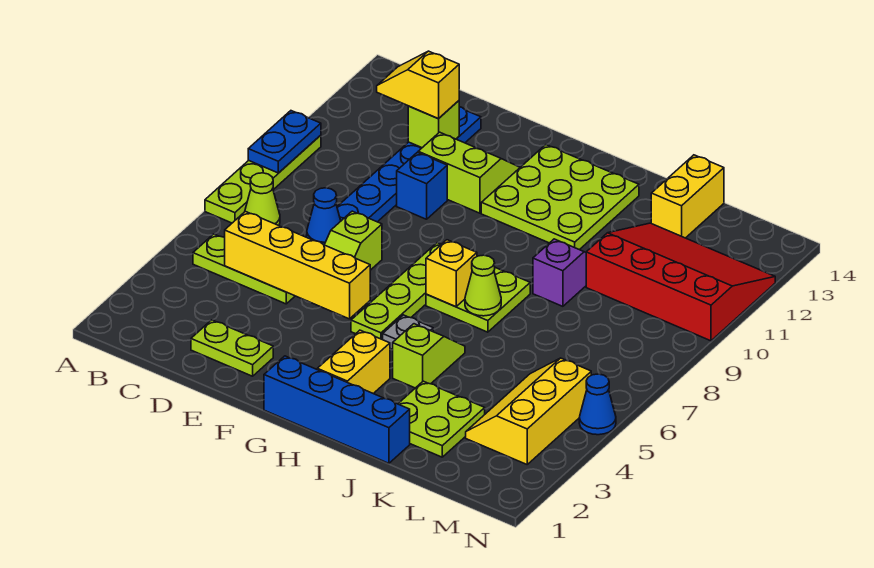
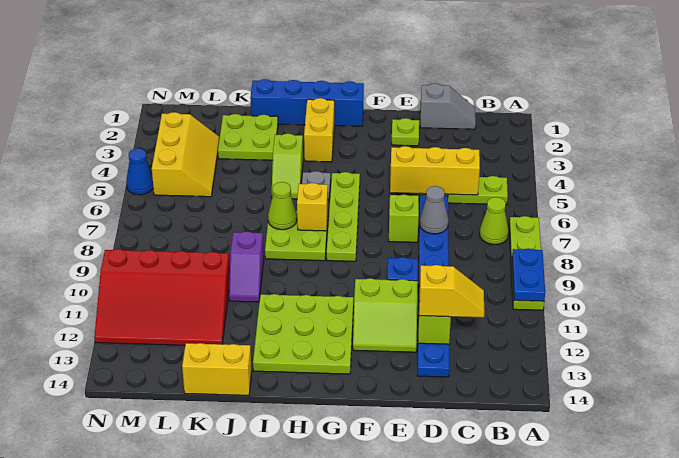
none -> grey slope C1:D1 level 1 top D
yellow brick C5:F5 level 2 -> yellow brick C5:E5 level 2
lime plate D2:E2 level 1 -> lime plate E2 level 1
blue cone D7 level 2 -> grey cone D7 level 2
yellow brick K13:K14 level 1 -> yellow brick J14:K14 level 1

